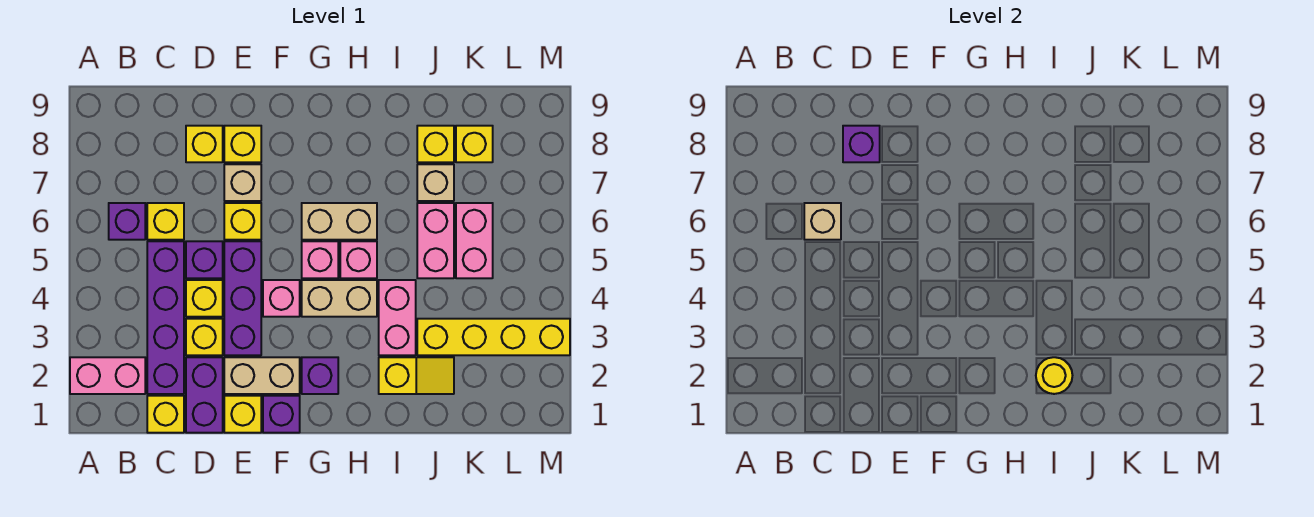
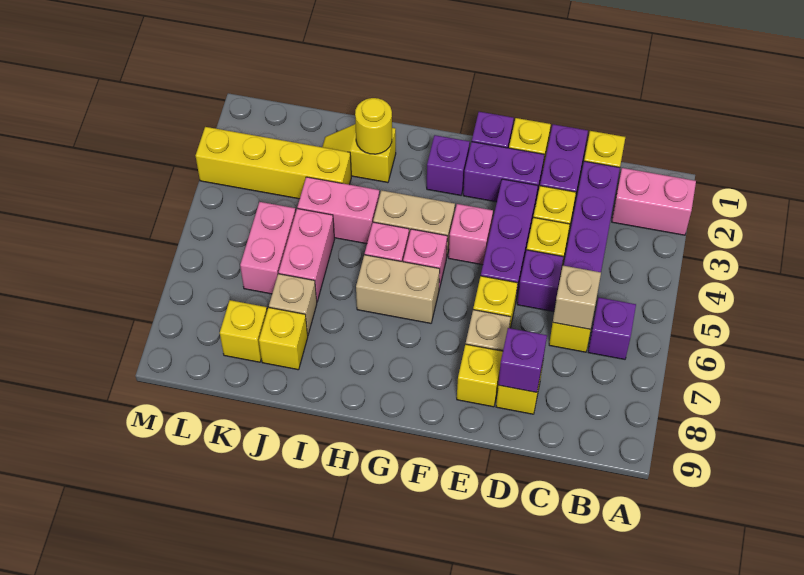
tan brick E2:F2 level 1 -> purple brick E2:F2 level 1
pink brick I3:I4 level 1 -> pink brick I4:J4 level 1

